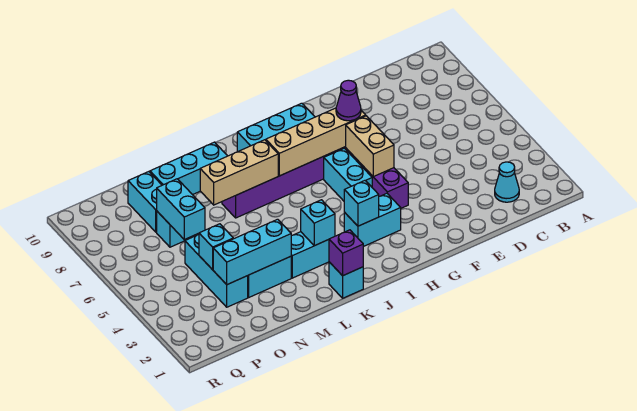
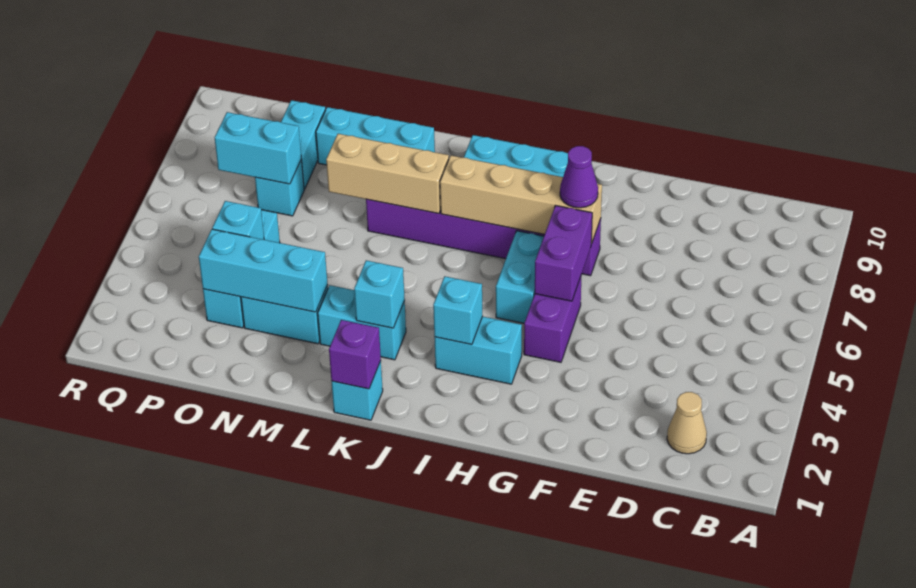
cyan cone C2 level 1 -> tan cone C2 level 1
tan brick G5:G6 level 2 -> purple brick G5:G6 level 2
cyan brick O6:O7 level 2 -> cyan brick O7:P7 level 2

